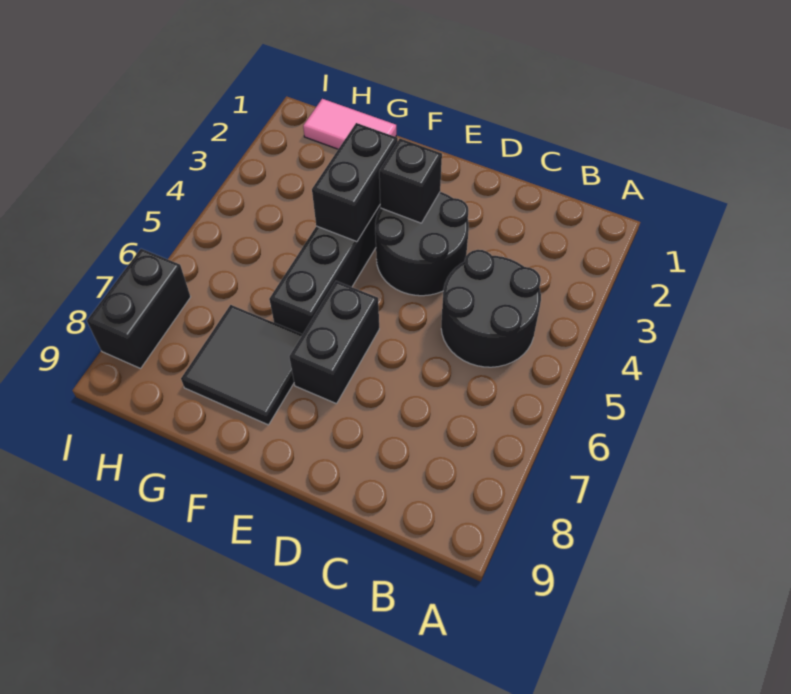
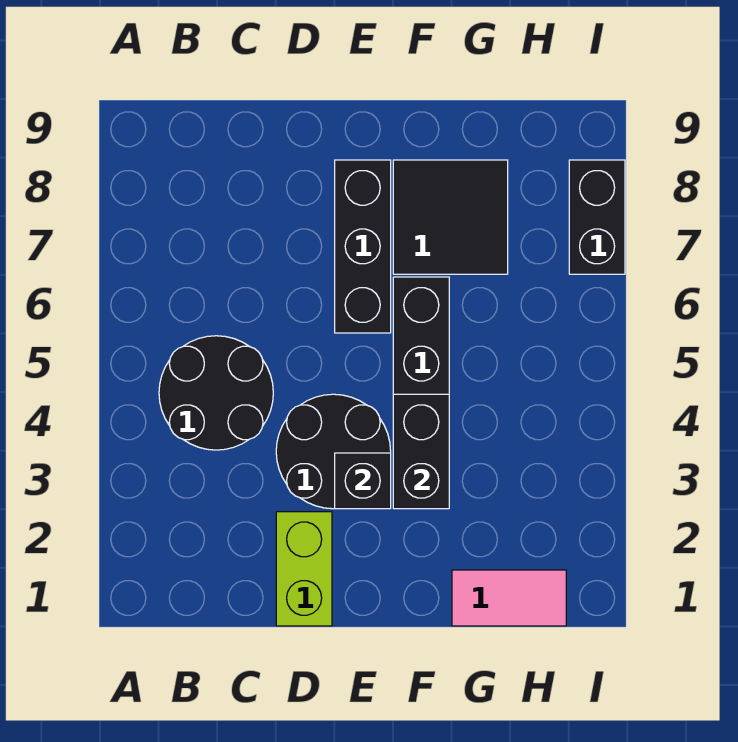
none -> lime brick D1:D2 level 1
black brick E6:E7 level 1 -> black brick E6:E8 level 1

